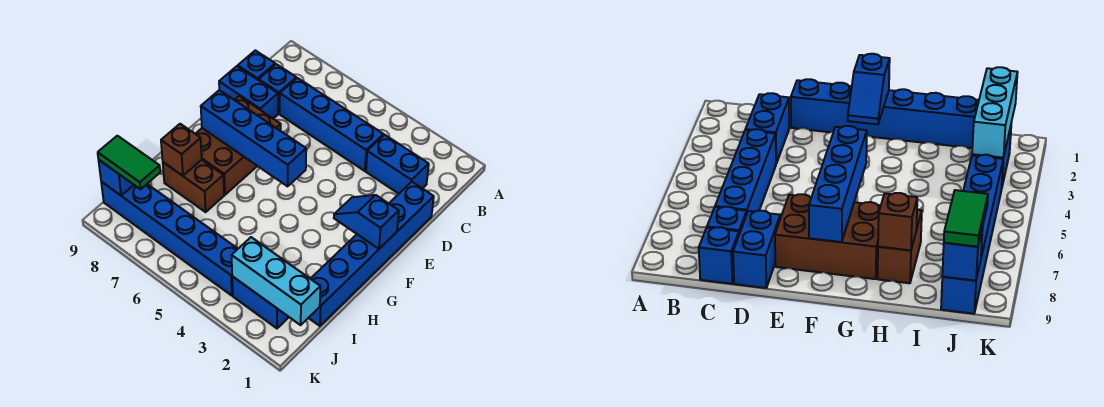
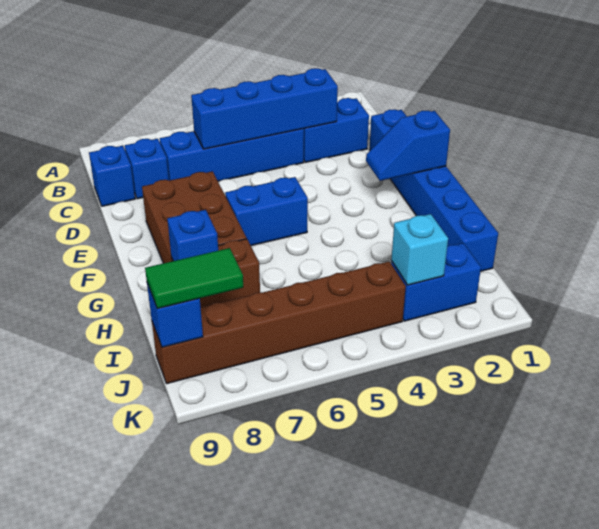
blue brick D8:D9 level 1 -> blue brick F5:F6 level 1
blue brick F5:F8 level 2 -> blue brick C3:C6 level 2
brown brick H8 level 2 -> blue brick H8 level 2
cyan brick J1:J3 level 2 -> cyan brick J3 level 2
blue brick J4:J9 level 1 -> brown brick J4:J9 level 1

